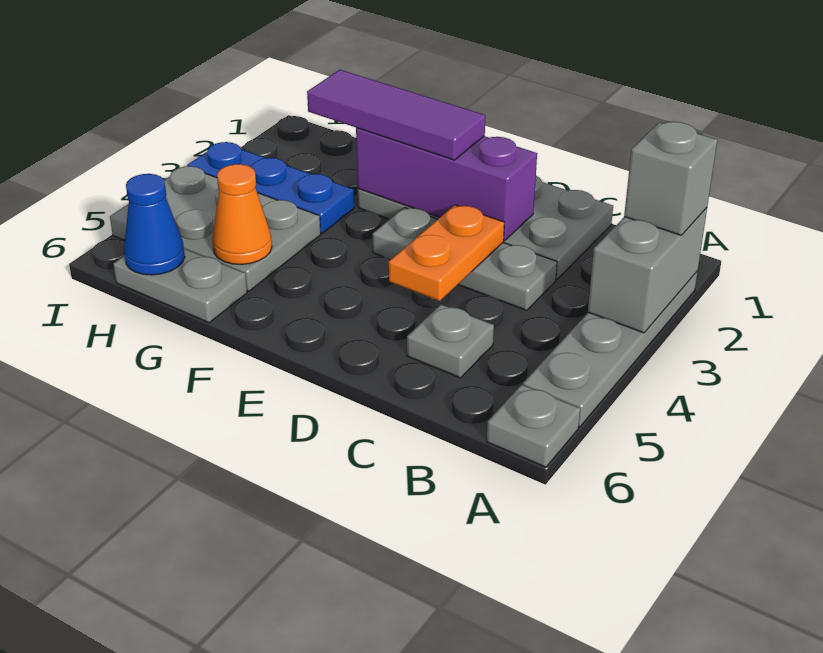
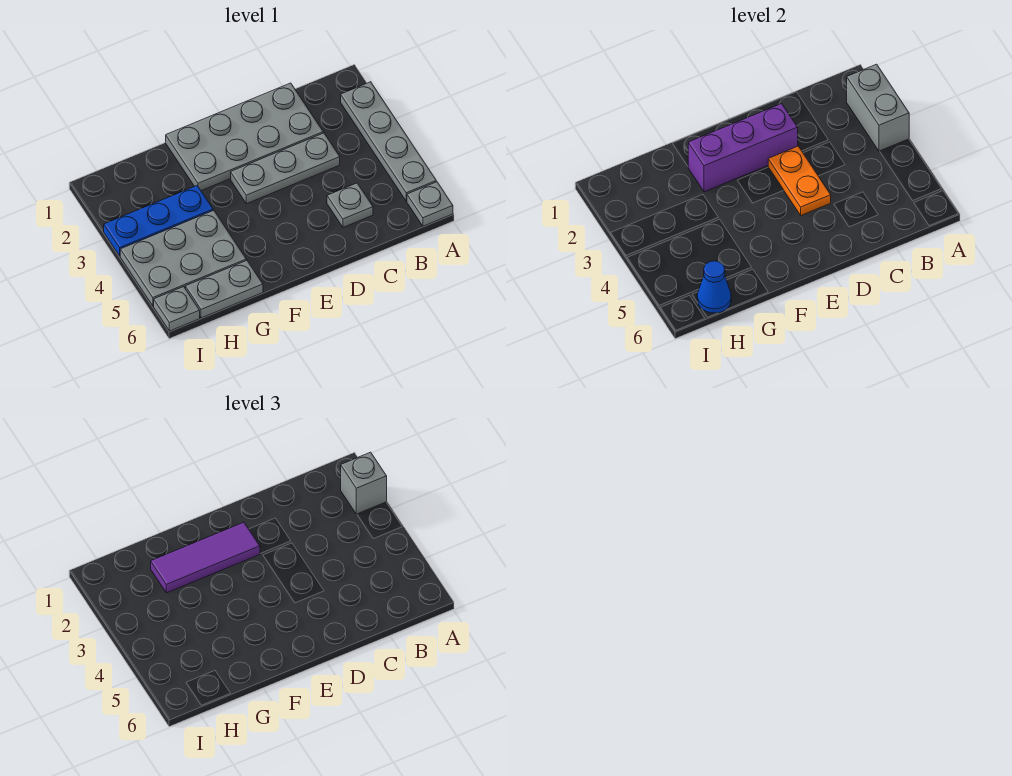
orange cone G5 level 2 -> none
none -> grey plate I6 level 1

